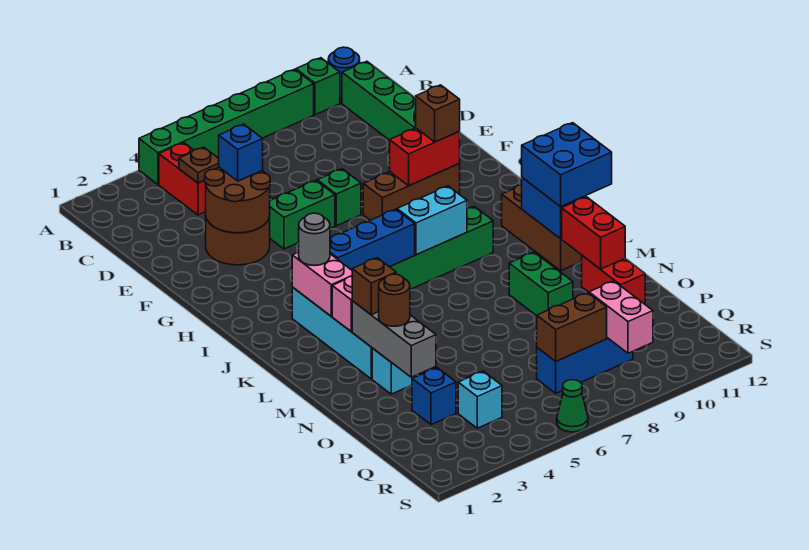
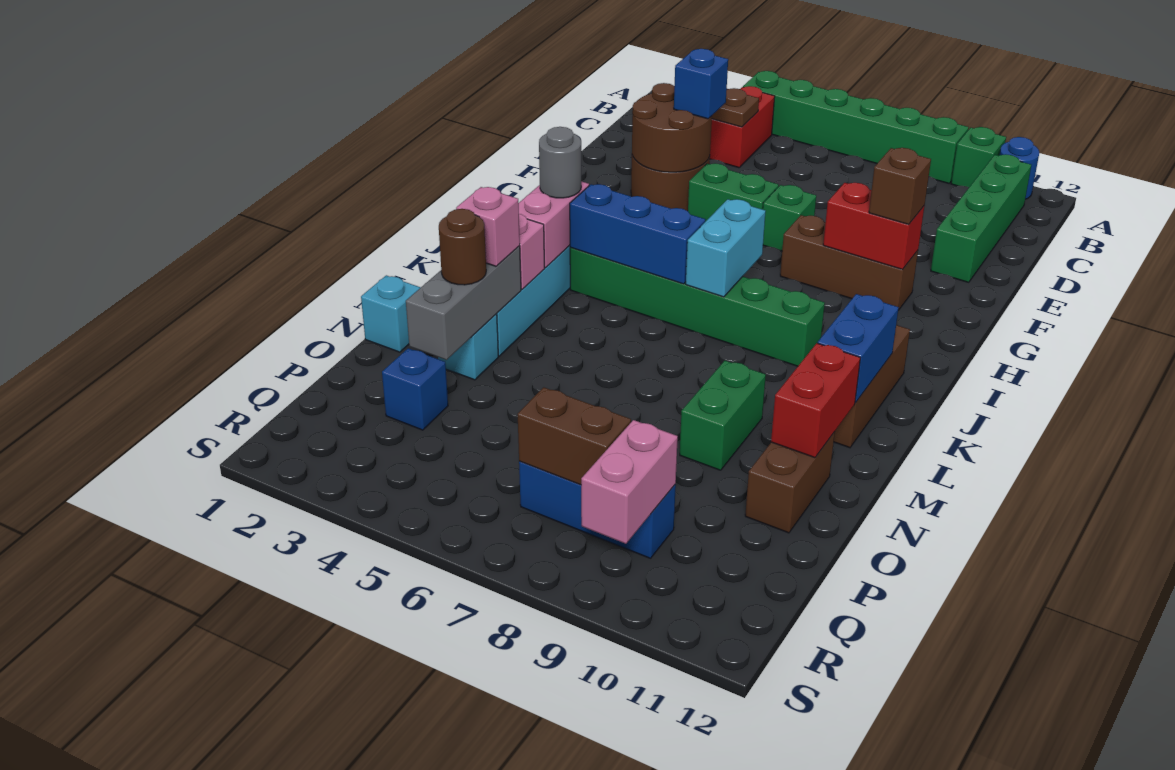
cyan brick J7:J8 level 2 -> cyan brick I7:J7 level 2
blue brick K11:L12 level 3 -> none
brown brick M3 level 3 -> pink brick M3 level 3
red brick N11:O11 level 1 -> brown brick N11:O11 level 1
cyan brick Q4 level 1 -> cyan brick N1 level 1
green cone S6 level 1 -> none

